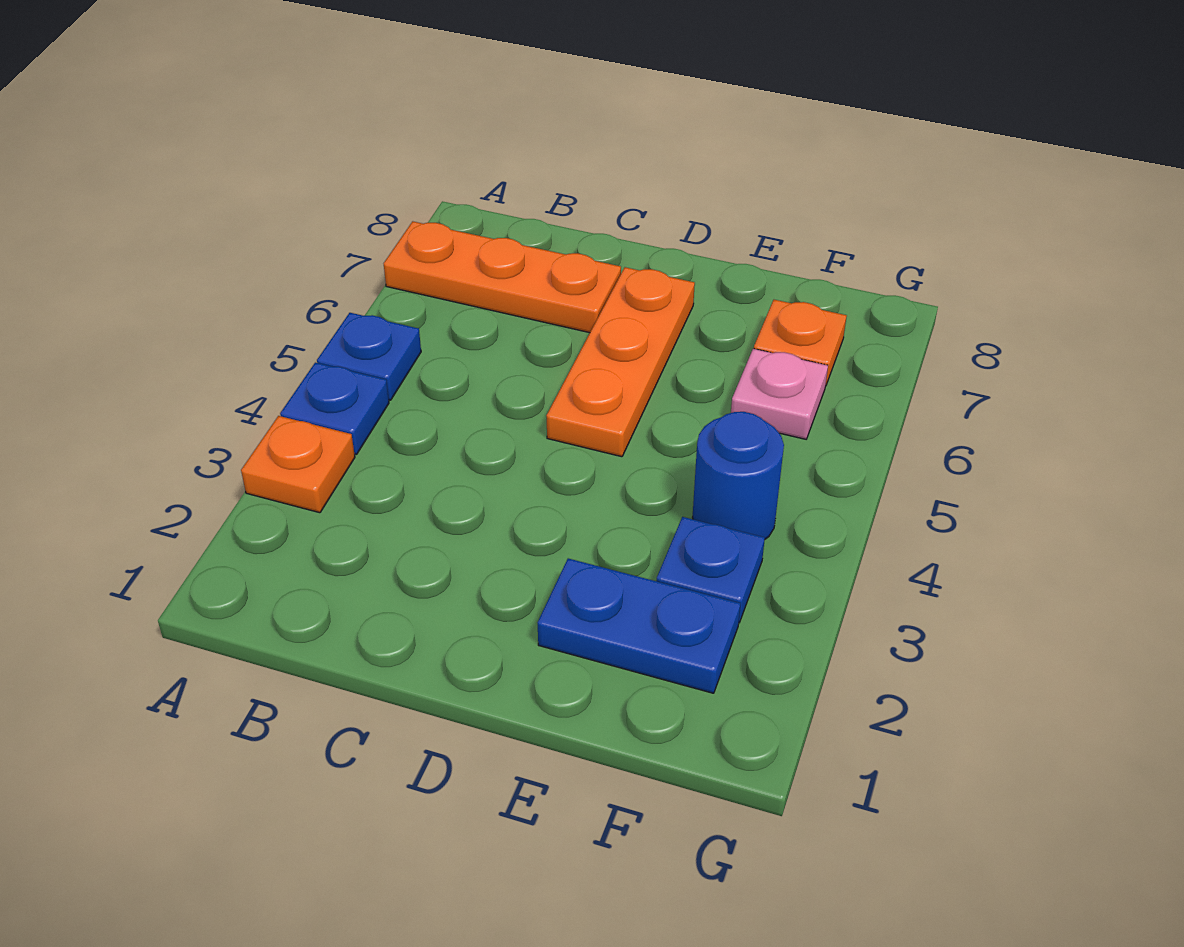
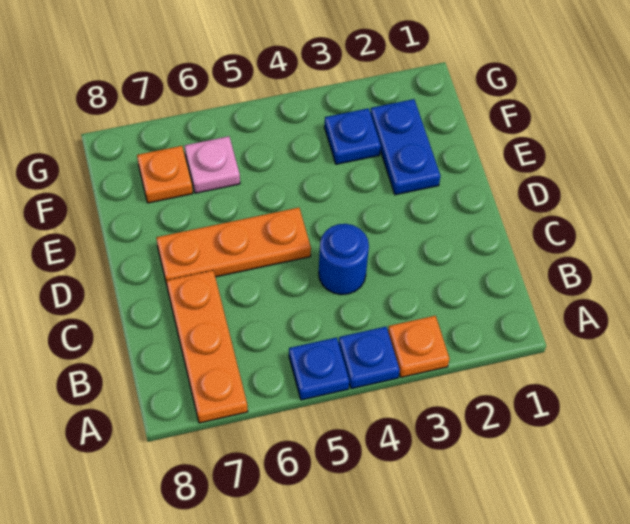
blue round brick F4 level 1 -> blue round brick C4 level 1

